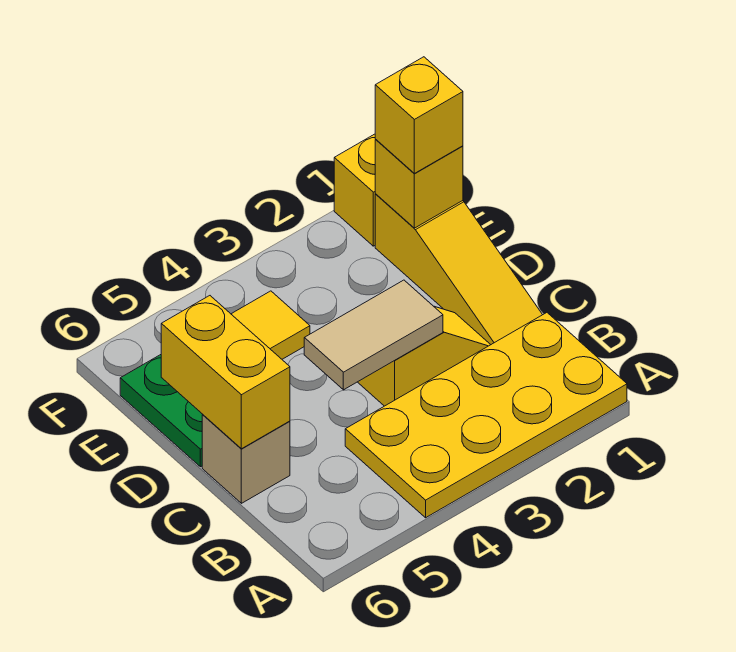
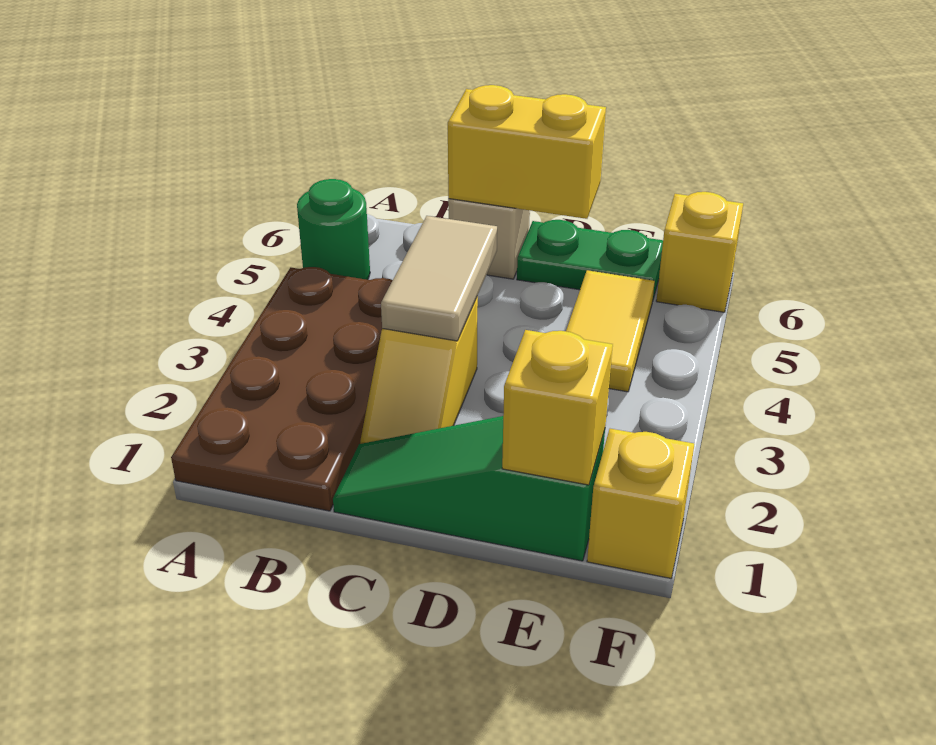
yellow plate A1:B4 level 1 -> brown plate A1:B4 level 1
none -> green round brick A5 level 1
yellow slope C1:E1 level 1 top E -> green slope C1:E1 level 1 top E
yellow brick E1 level 3 -> yellow brick F6 level 1

